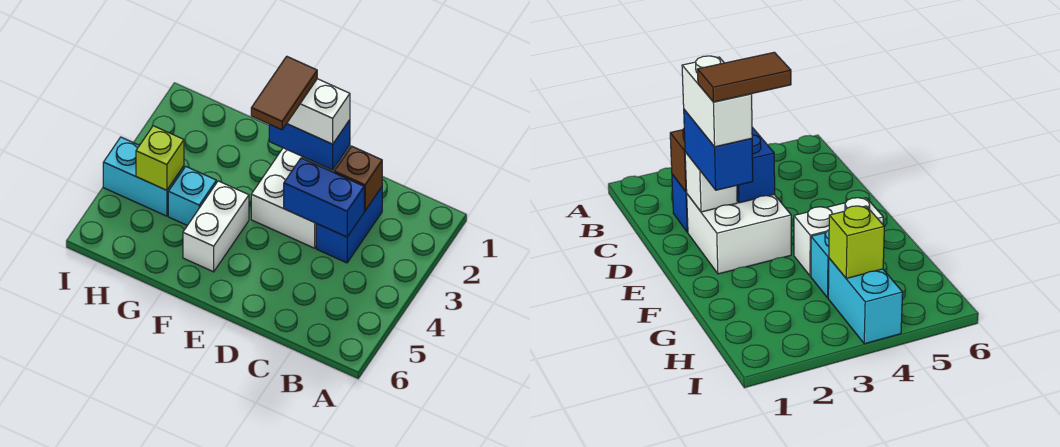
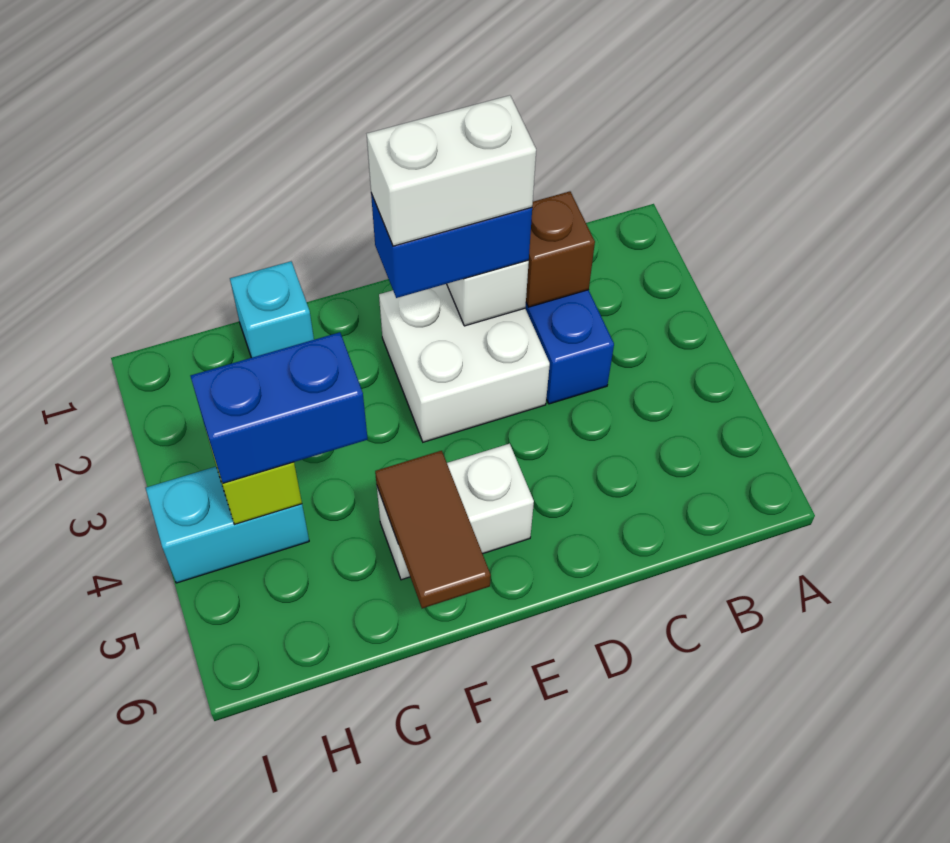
blue brick C3:D3 level 2 -> blue brick G4:H4 level 3
brown tile E2:E3 level 5 -> brown tile F5:F6 level 2
white brick F4:F5 level 1 -> white brick E5:F5 level 1
cyan brick G4 level 1 -> cyan brick G1 level 1

